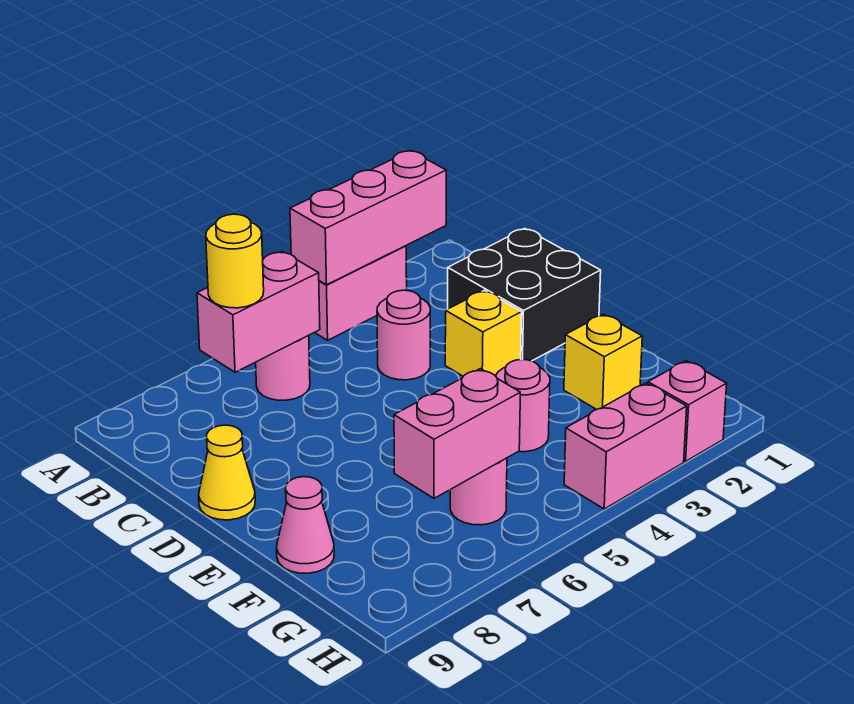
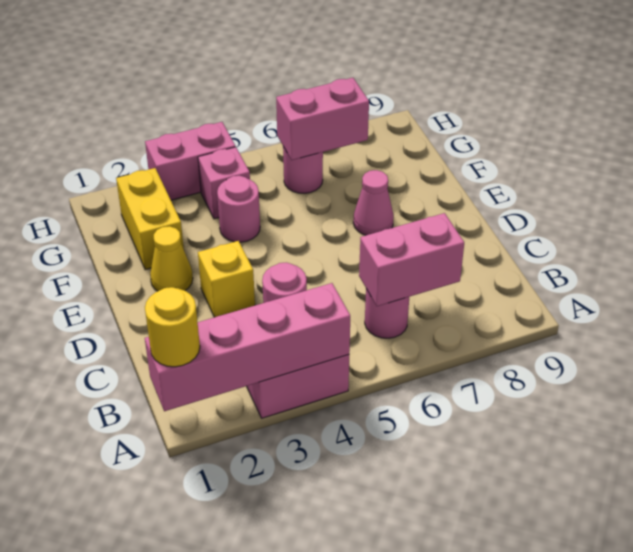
pink brick A2:A4 level 2 -> pink brick A1:A4 level 2
yellow round brick B7 level 3 -> yellow round brick A1 level 3
black brick C1:D2 level 1 -> none
yellow cone D9 level 1 -> yellow cone E2 level 1
yellow brick F2 level 1 -> yellow brick F2:G2 level 1
pink cone F9 level 1 -> pink cone E7 level 1
pink brick H2 level 1 -> pink brick G4 level 1

